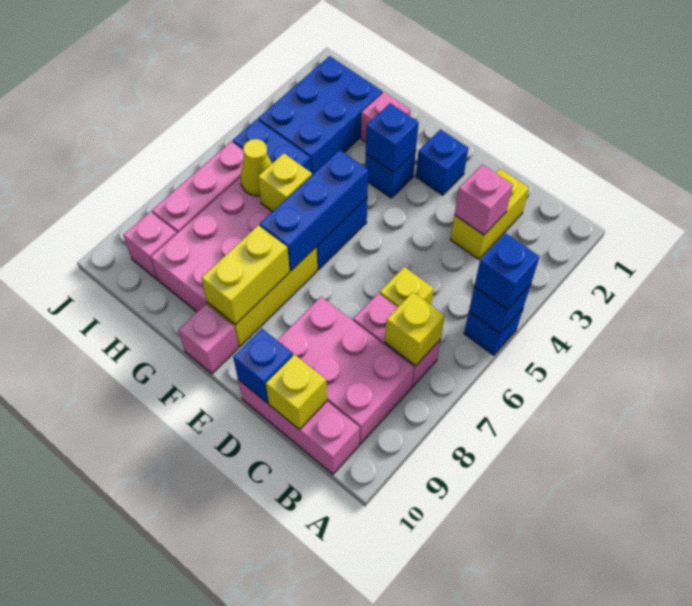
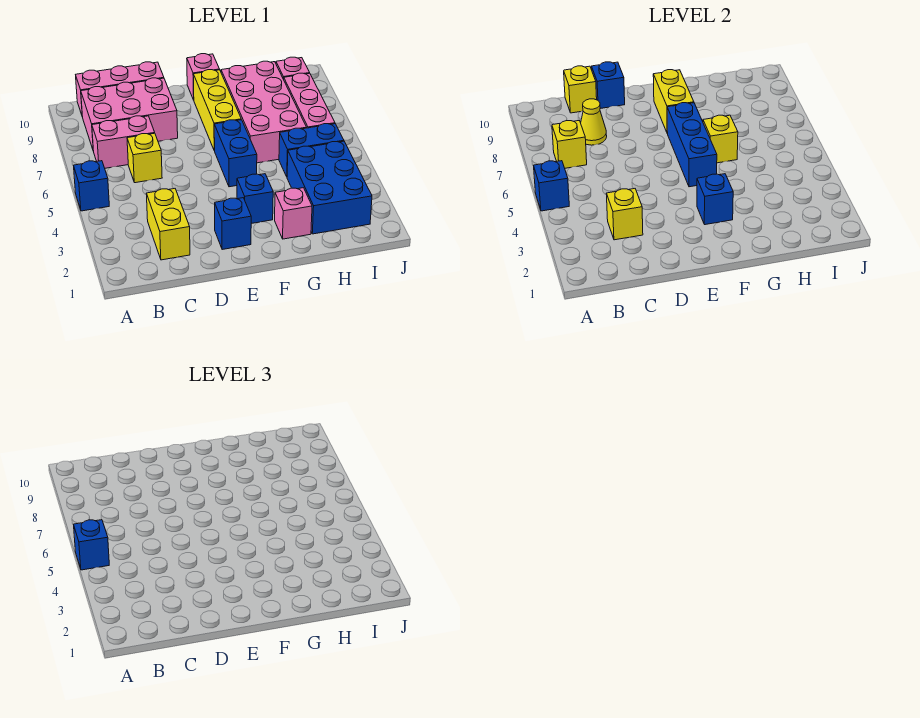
pink brick C3 level 2 -> yellow brick C3 level 2
yellow cone H6 level 2 -> yellow cone C8 level 2

